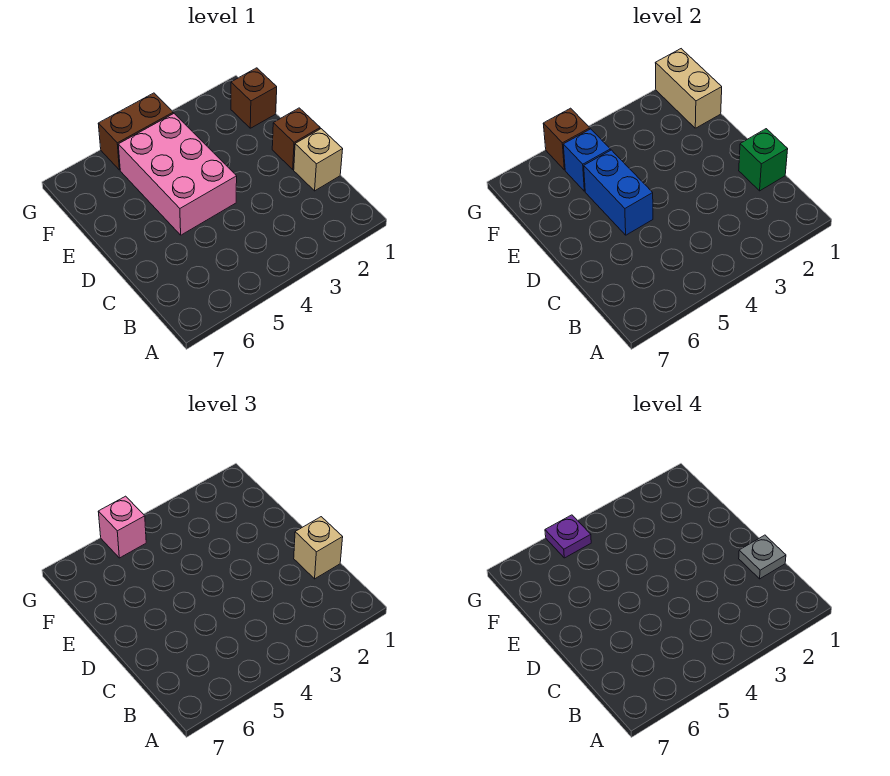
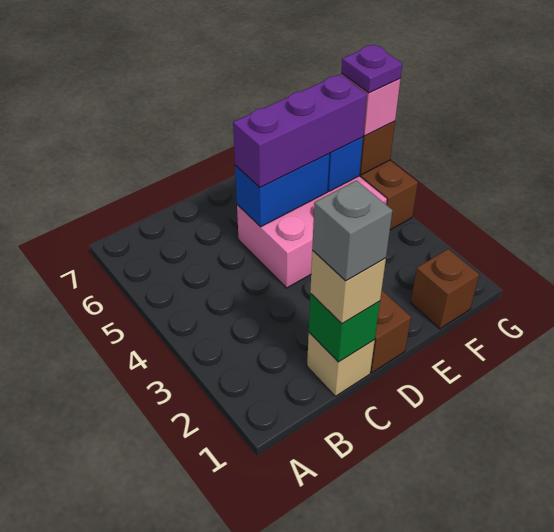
grey plate C1 level 4 -> grey brick C1 level 4
none -> purple brick D5:F5 level 3
tan brick F1:G1 level 2 -> none

